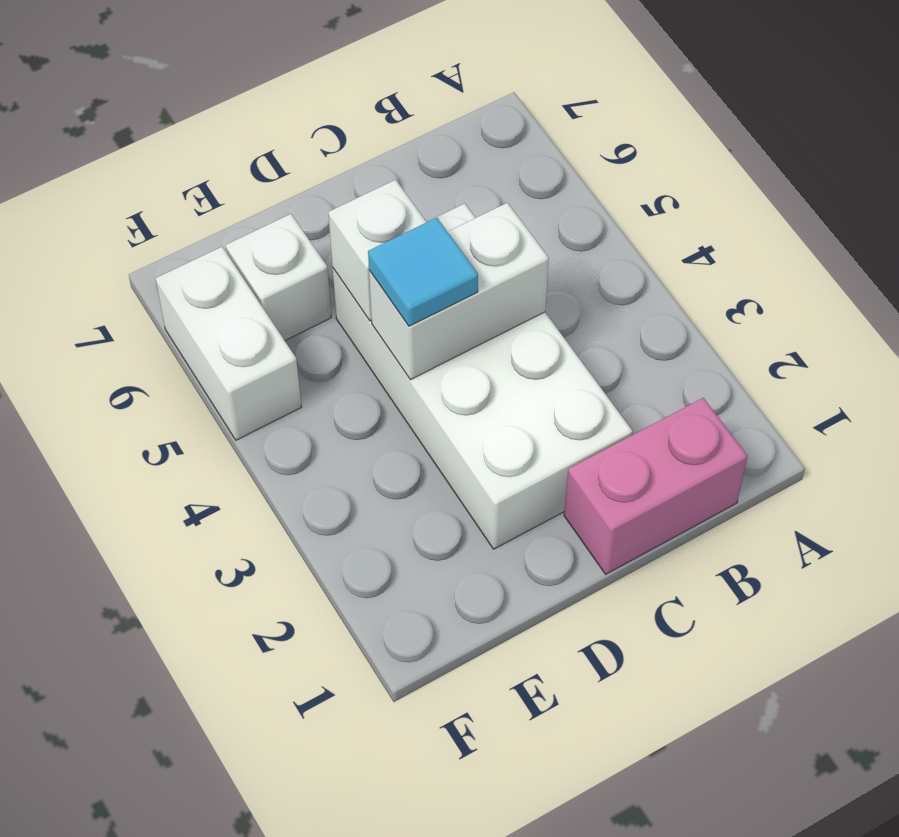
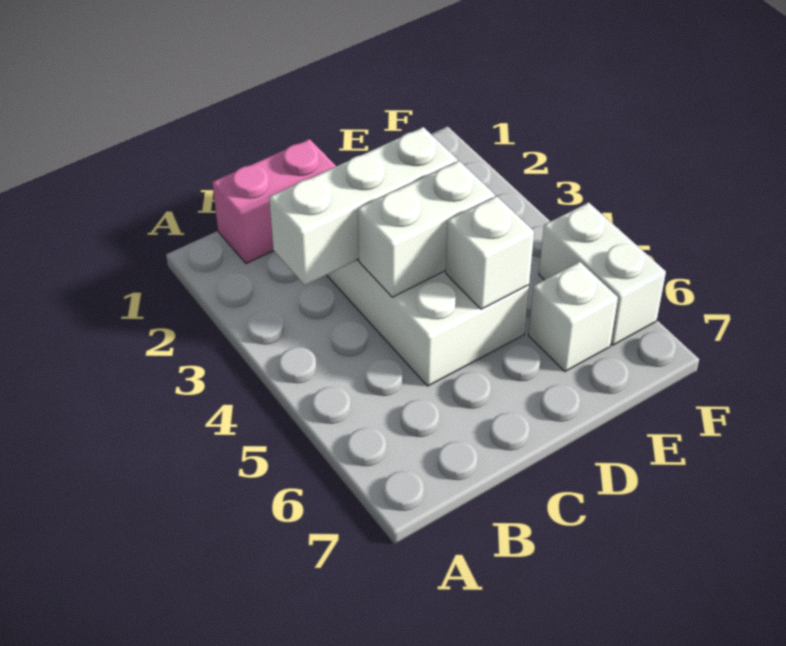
none -> white brick B3:D3 level 2
cyan tile D4 level 3 -> none

